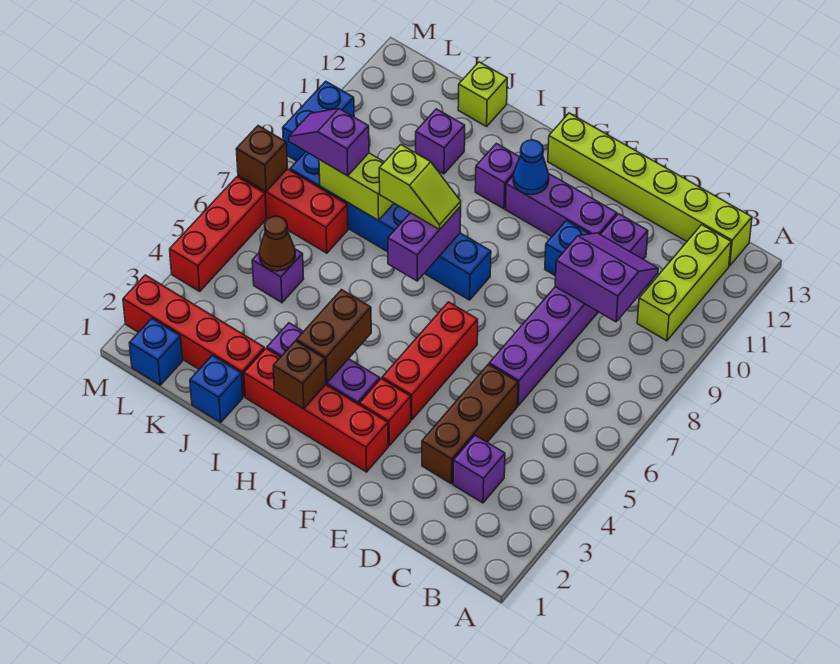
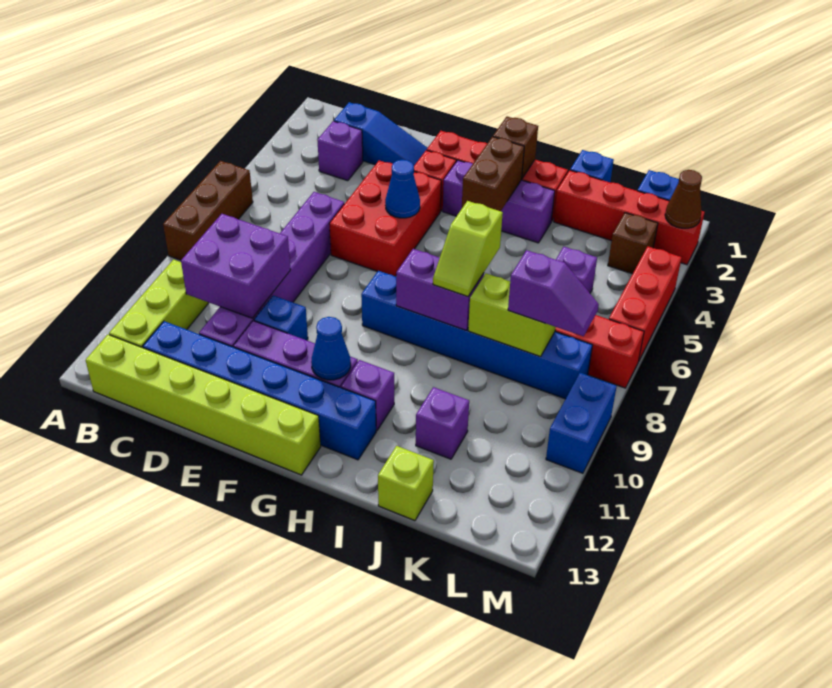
none -> blue slope C2:E2 level 1 top C
purple slope C9:D10 level 2 top 9 -> purple brick C9:D10 level 2
none -> blue brick C12:H12 level 1
brown brick D3:D5 level 1 -> brown brick A6:A8 level 1
red brick F4:F6 level 1 -> red brick E4:F6 level 1
none -> blue cone F5 level 2
purple brick H7:H8 level 2 -> purple brick H8:I8 level 2
lime slope H8:I8 level 3 top I -> lime slope I7:I8 level 3 top 7
brown cone K5 level 2 -> brown cone M2 level 2
brown brick M7 level 2 -> brown brick L3 level 1

